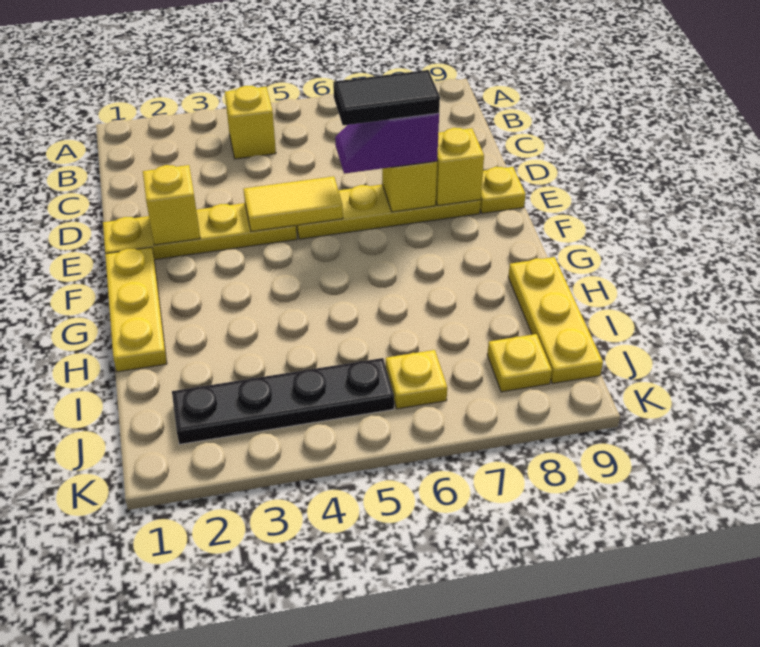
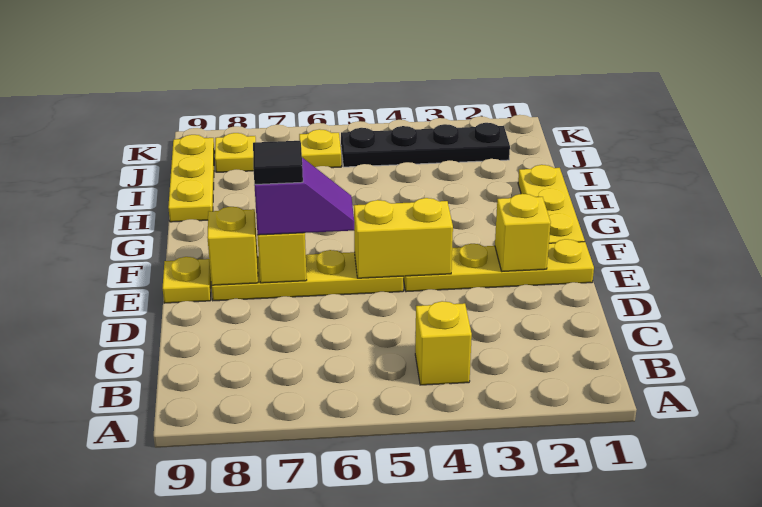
yellow tile E4:E5 level 2 -> yellow brick E4:E5 level 2
black tile E6:E7 level 4 -> black tile E7 level 4

